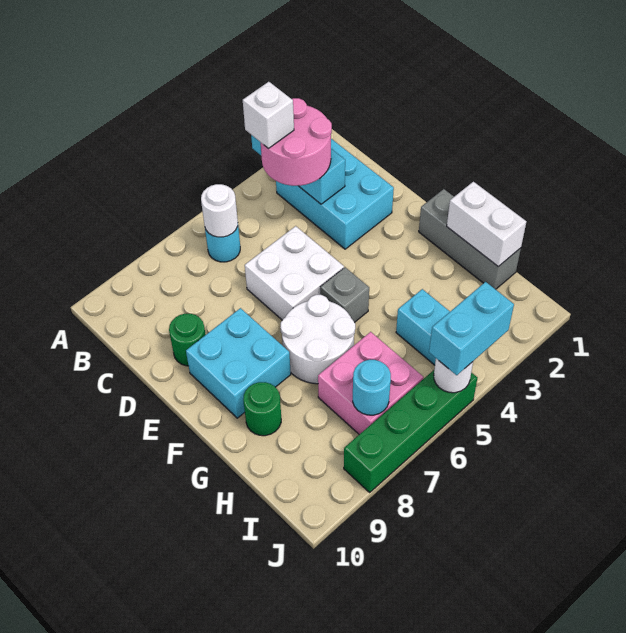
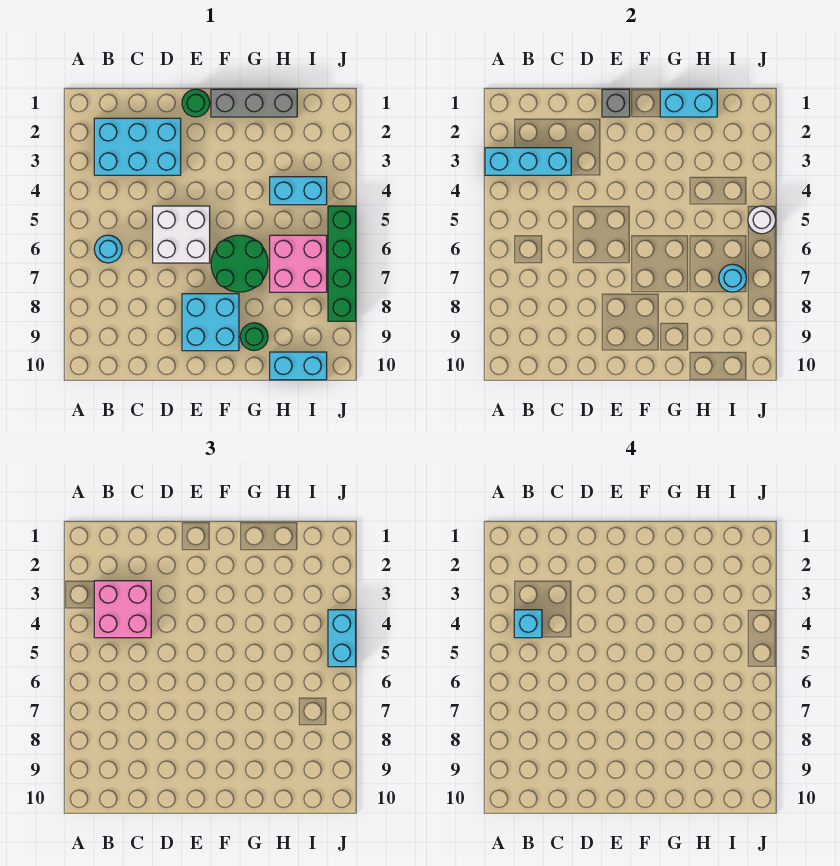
pink round brick B3:C4 level 3 -> pink brick B3:C4 level 3
white brick B4 level 4 -> cyan brick B4 level 4
white round brick B6 level 2 -> none
green round brick D9 level 1 -> green round brick E1 level 1
grey brick F5 level 1 -> grey brick E1 level 2
white round brick F6:G7 level 1 -> green round brick F6:G7 level 1
white brick G1:H1 level 2 -> cyan brick G1:H1 level 2
none -> cyan brick H10:I10 level 1

